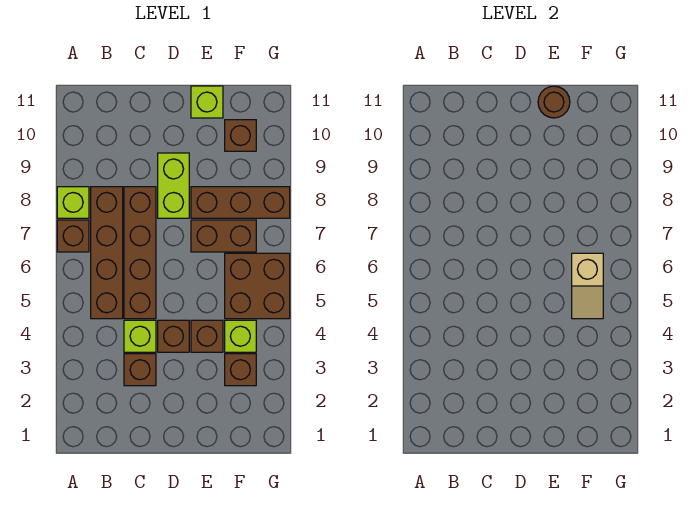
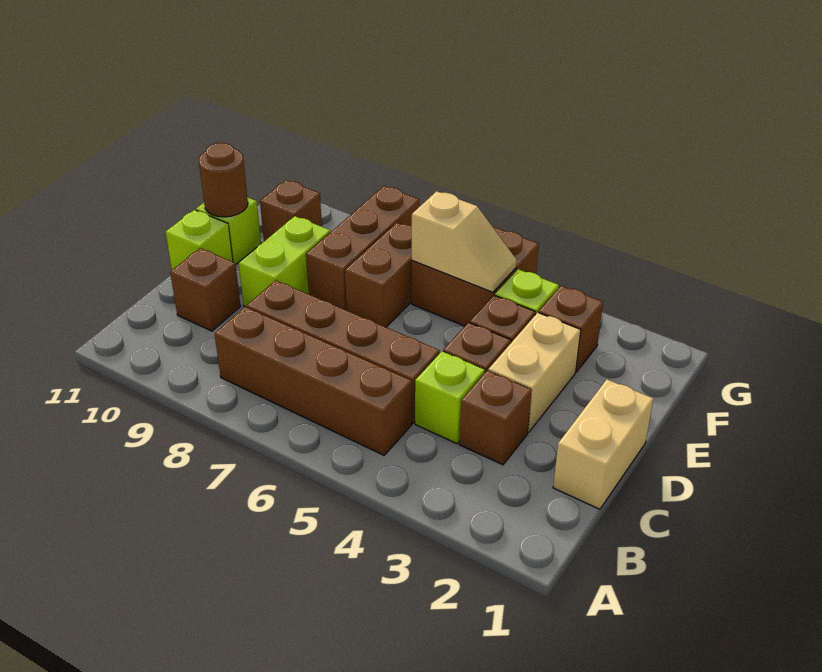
brown brick A7 level 1 -> brown brick C10 level 1
lime brick A8 level 1 -> lime brick D11 level 1
none -> tan brick C1:D1 level 1
none -> tan brick D3:E3 level 1
lime brick D8:D9 level 1 -> lime brick D9:E9 level 1

